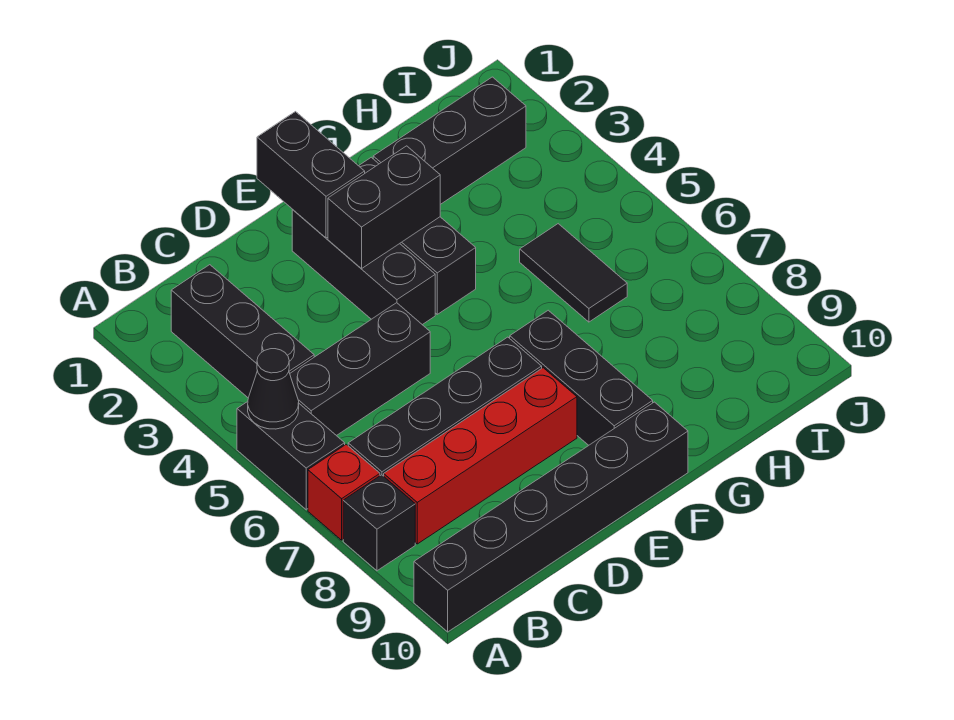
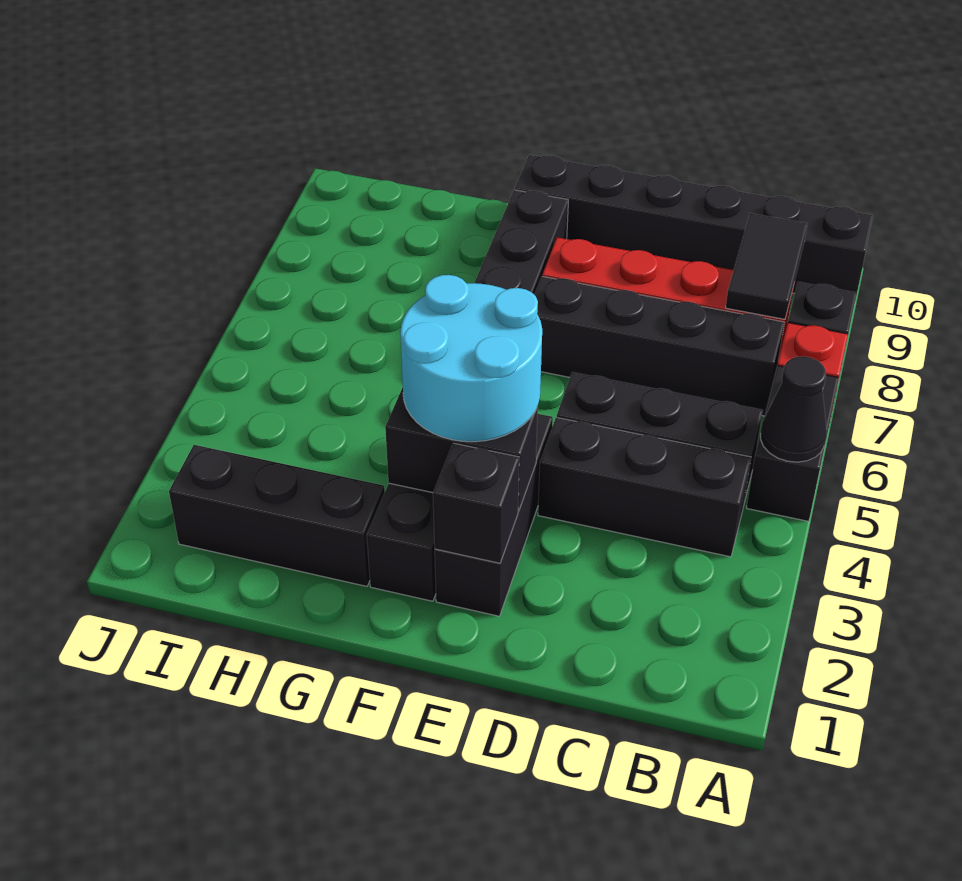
black brick B2:B4 level 1 -> black brick B4:D4 level 1
black brick E1:E2 level 2 -> black brick E2 level 2
none -> cyan round brick E3:F4 level 3
black tile H5:H6 level 1 -> black tile B8:B9 level 2

